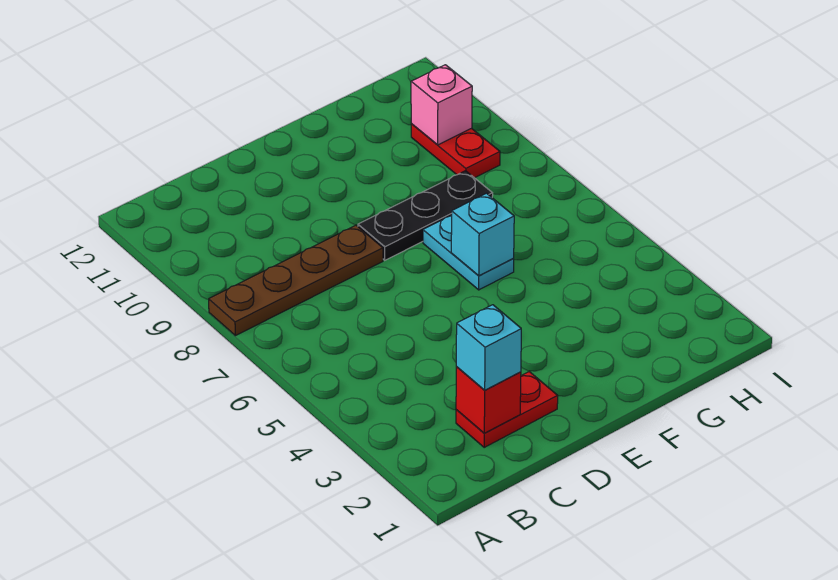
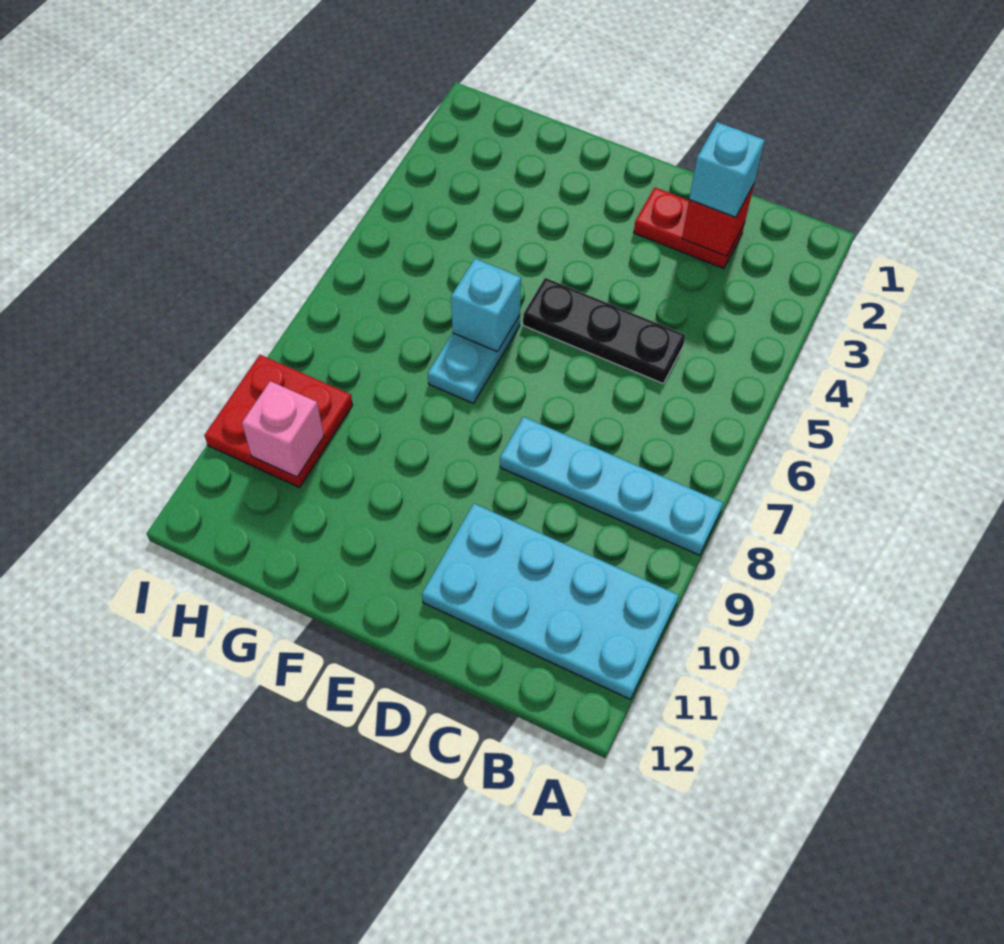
brown plate A8:D8 level 1 -> cyan plate A8:D8 level 1
none -> cyan plate A10:D11 level 1
black plate E8:G8 level 1 -> black plate C5:E5 level 1
red plate H9:H10 level 1 -> red plate H9:I10 level 1

